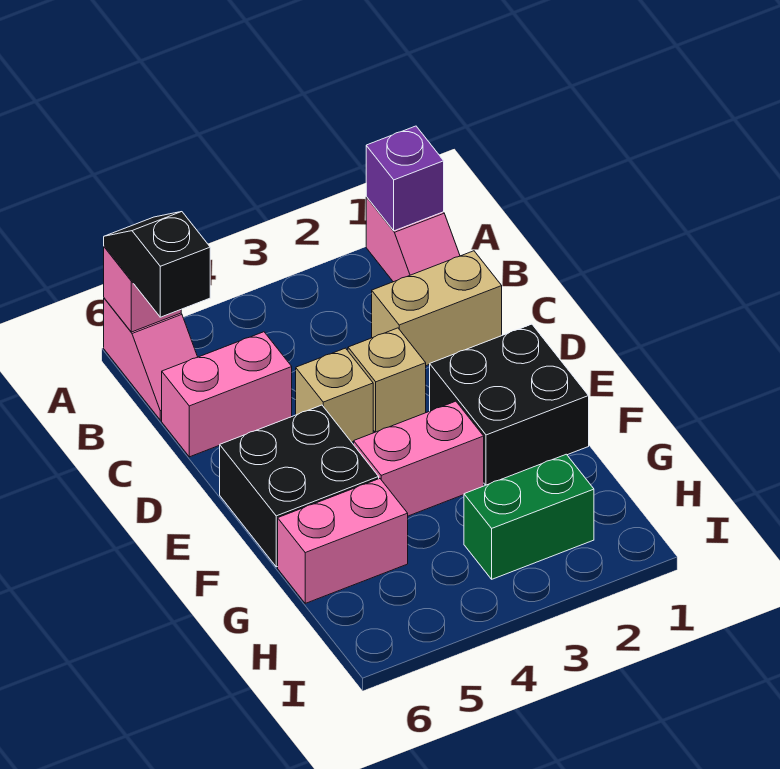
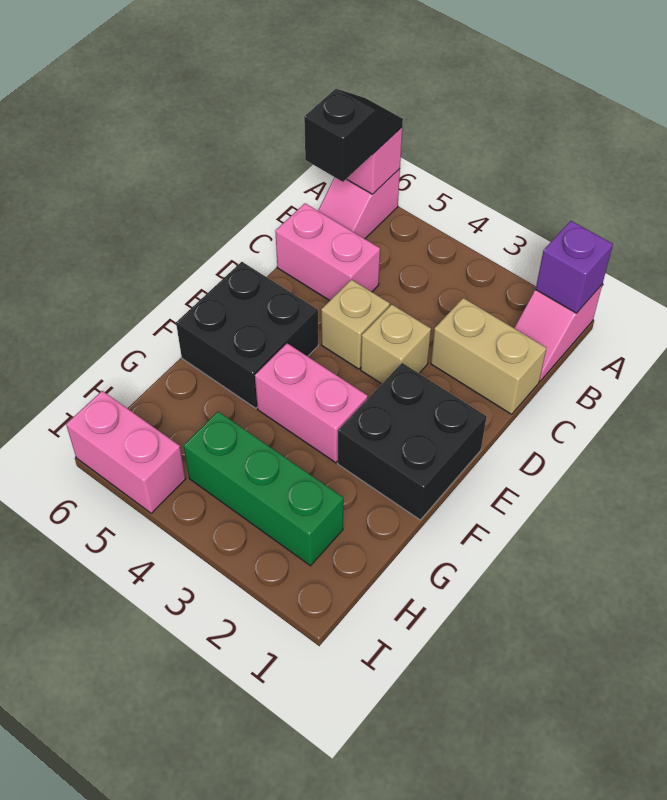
pink brick G5:G6 level 1 -> pink brick I5:I6 level 1
green brick H2:H3 level 1 -> green brick H2:H4 level 1

